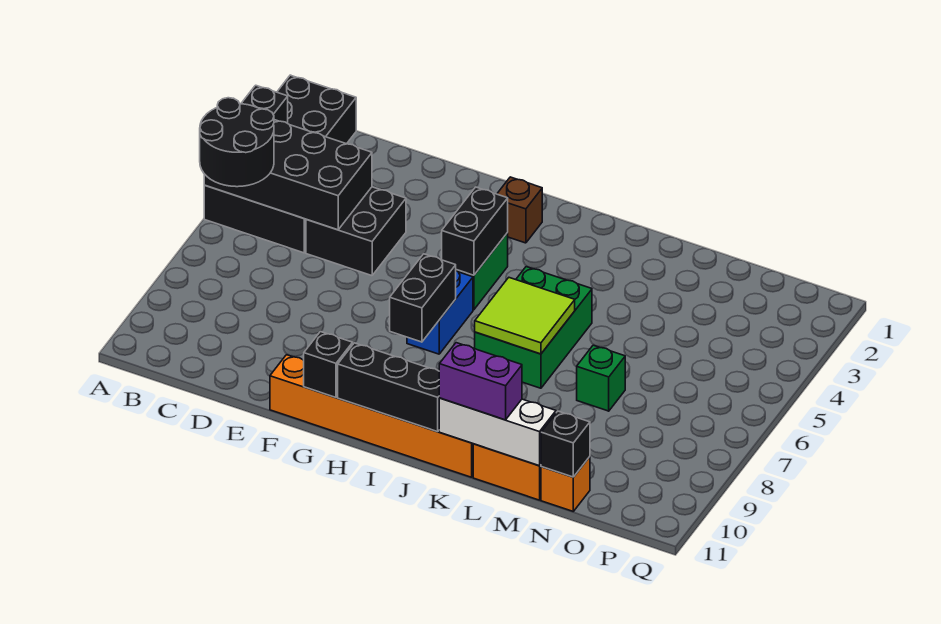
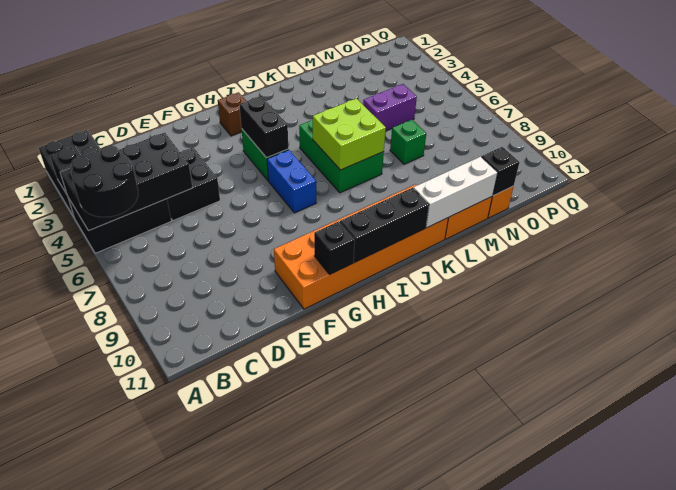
orange brick F11:K11 level 1 -> orange brick F10:K11 level 1
black brick H7:H8 level 2 -> none
lime tile J6:K7 level 2 -> lime brick J6:K7 level 2
purple brick K11:L11 level 3 -> purple brick M5:N5 level 1

